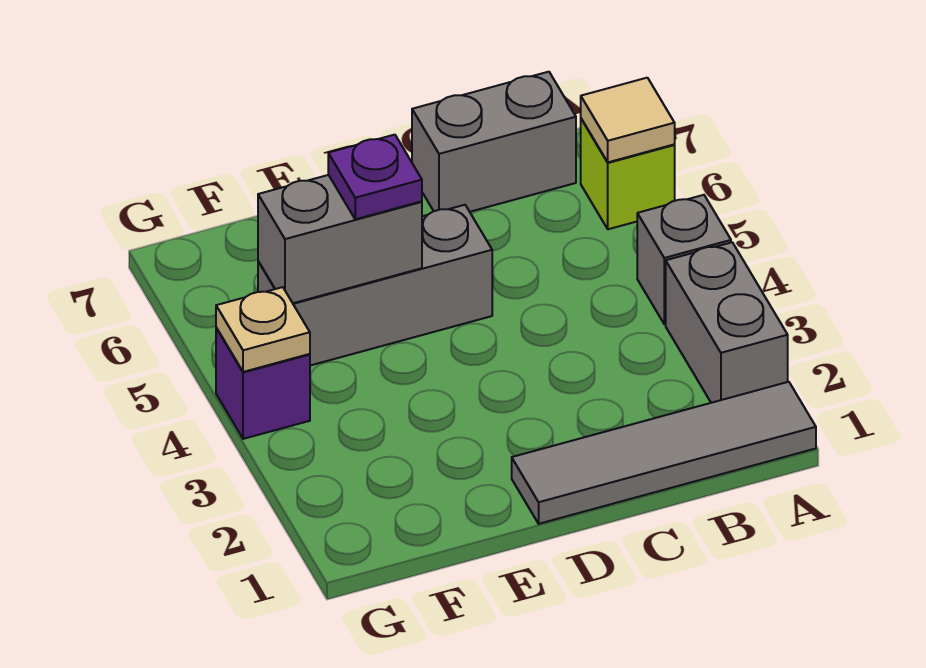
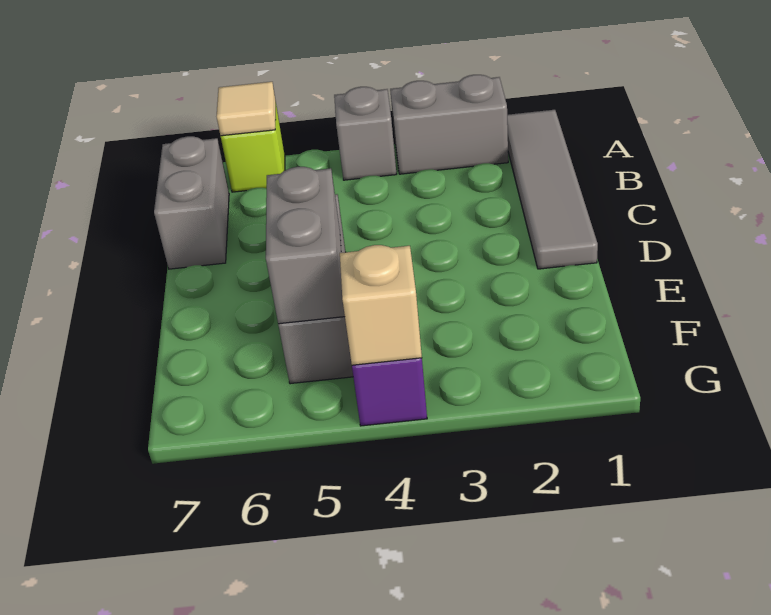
purple plate E5 level 3 -> none
tan plate G4 level 2 -> tan brick G4 level 2

